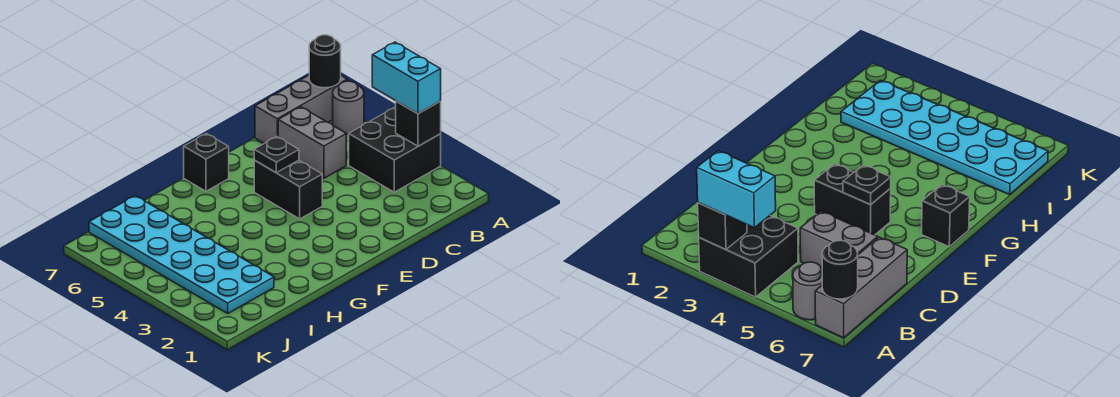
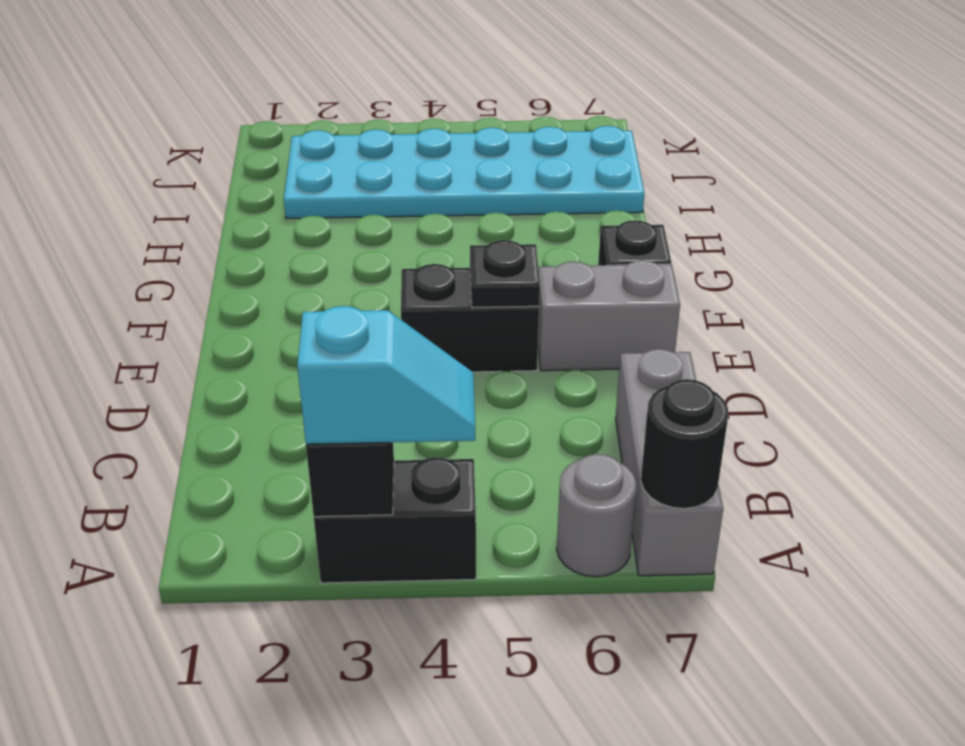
black brick A3:B4 level 1 -> black brick A3:A4 level 1
cyan brick A3:A4 level 3 -> cyan slope A3:A4 level 3 top 3
grey brick C5:C6 level 1 -> grey brick E6:E7 level 1

